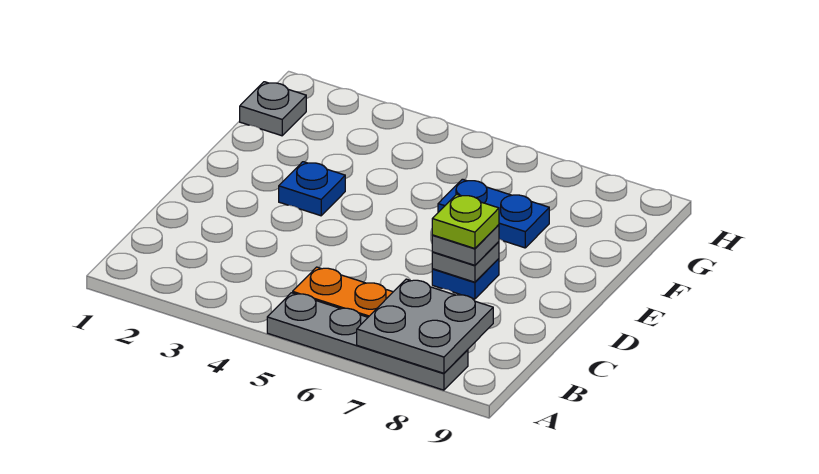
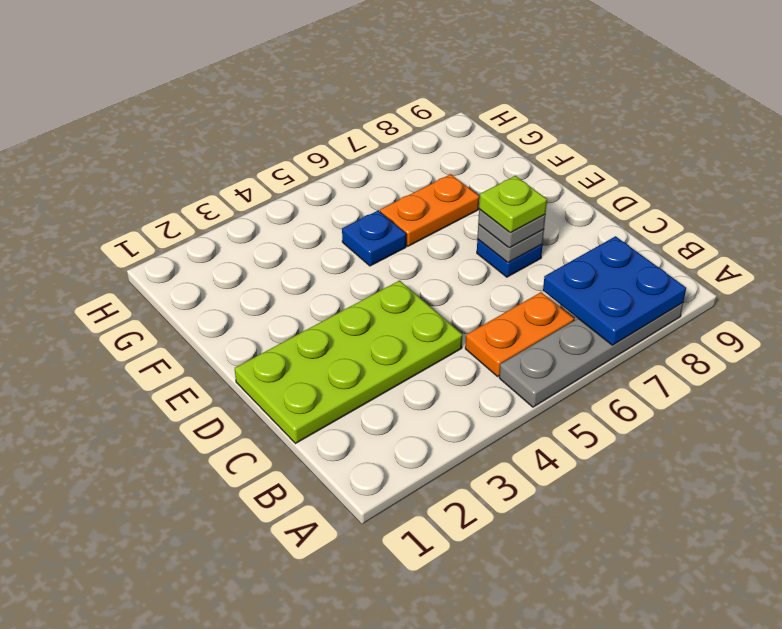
grey plate A7:B8 level 2 -> blue plate A7:B8 level 2
none -> lime plate C1:D4 level 1
blue plate E3 level 1 -> blue plate F5 level 1
blue plate F6:F7 level 1 -> orange plate F6:F7 level 1
grey plate G1 level 1 -> none

